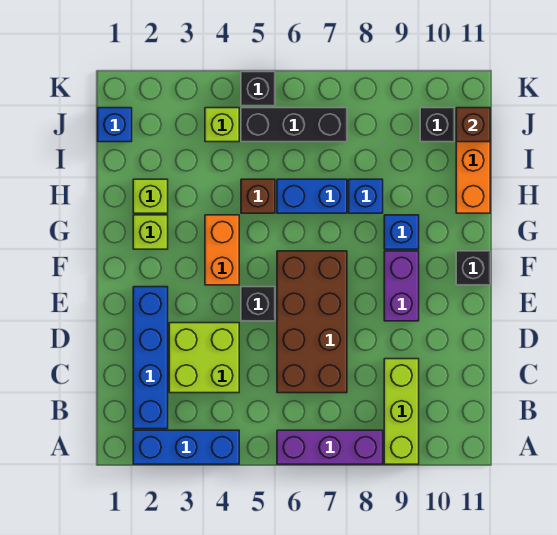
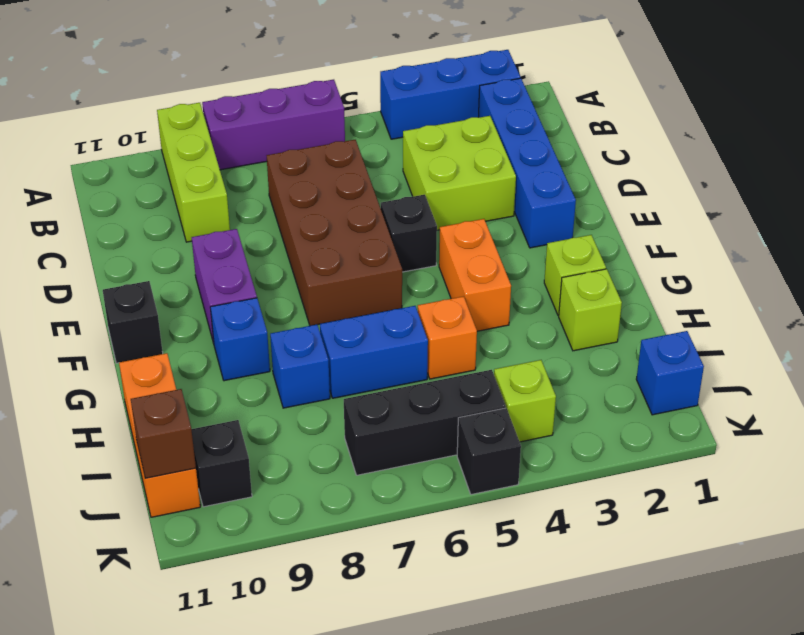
brown brick H5 level 1 -> orange brick H5 level 1

